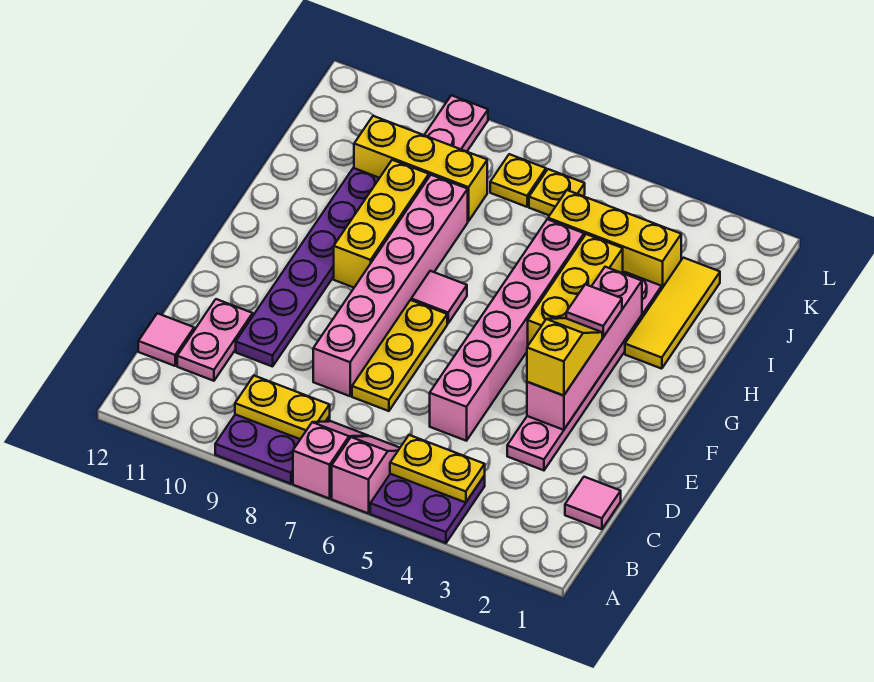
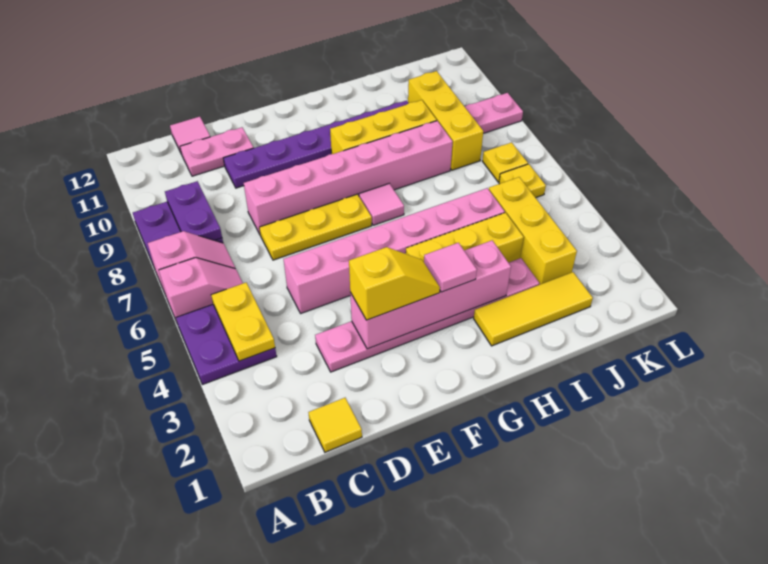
yellow plate B8:B9 level 2 -> purple plate B8:B9 level 2
pink tile C1 level 1 -> yellow tile C1 level 1

